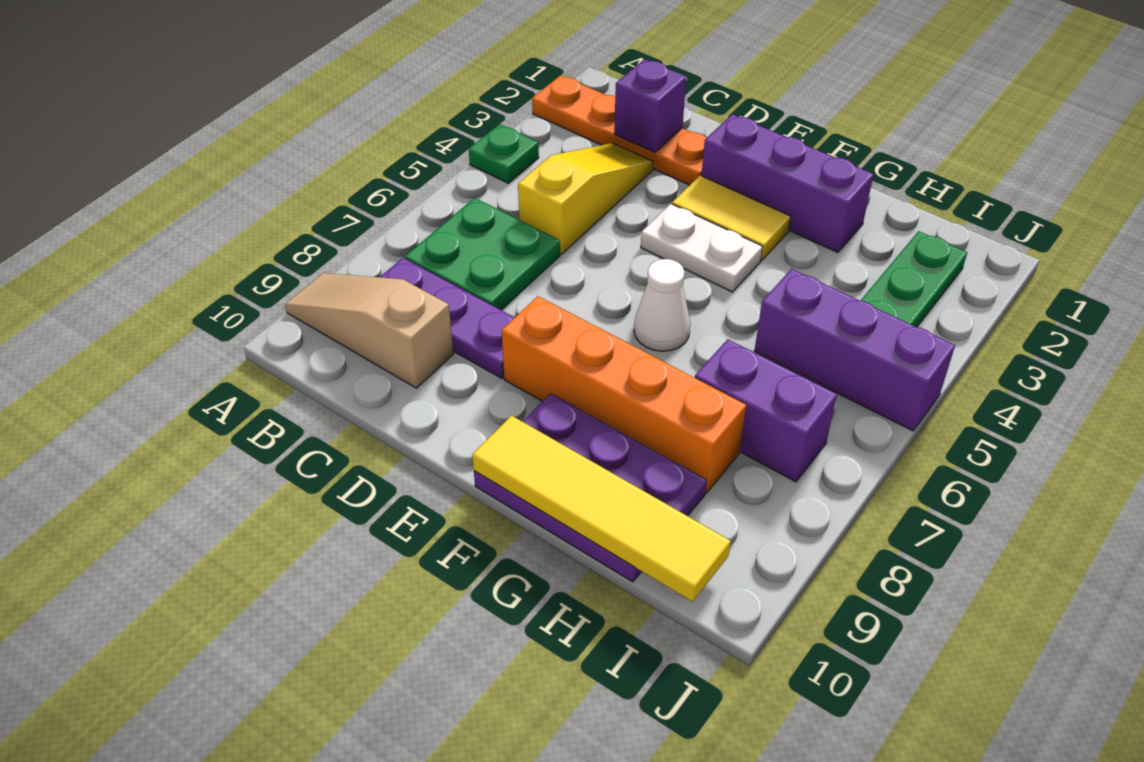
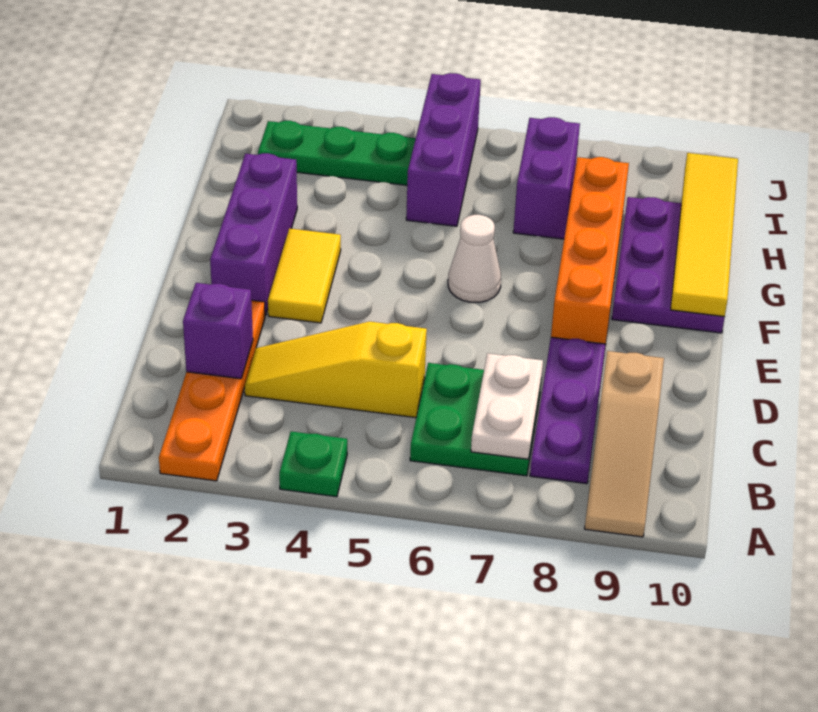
white plate E4:F4 level 1 -> white plate B7:C7 level 2

